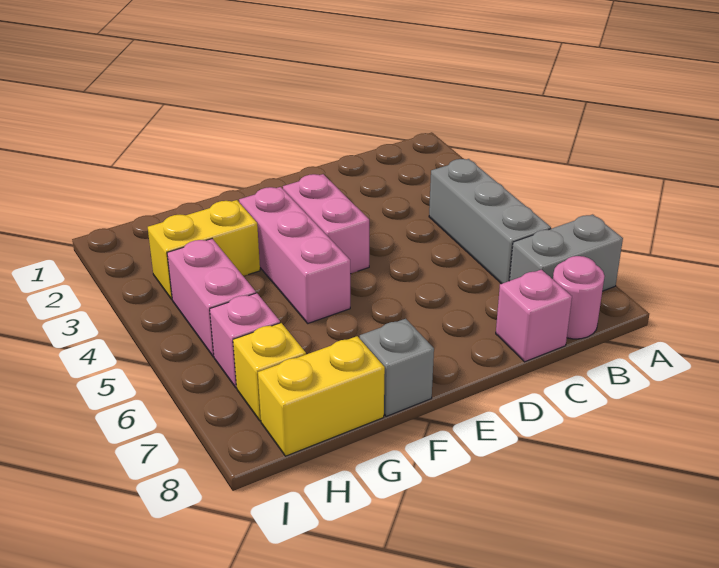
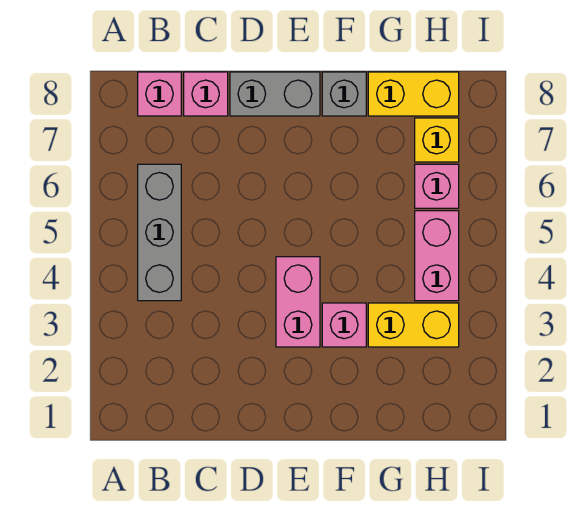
grey brick A7:B7 level 1 -> grey brick D8:E8 level 1
pink round brick B8 level 1 -> pink brick B8 level 1
pink brick F3:F5 level 1 -> pink brick F3 level 1

